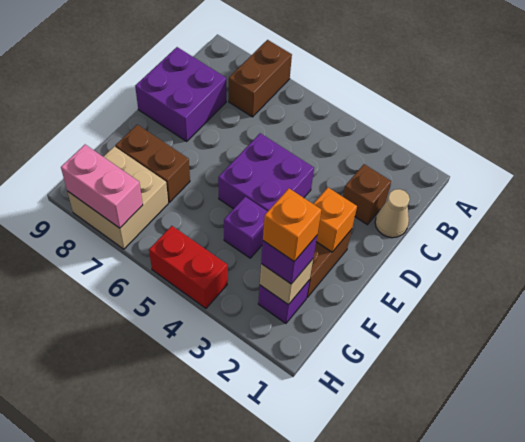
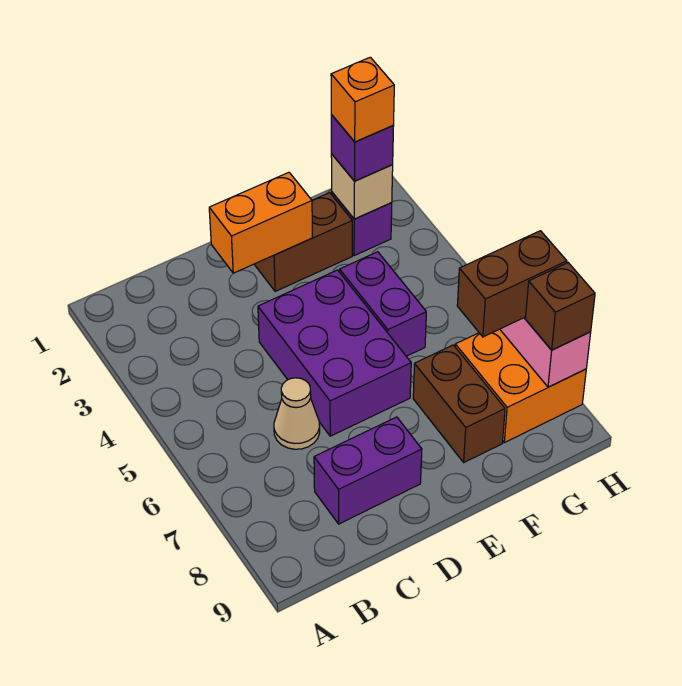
brown brick A7:B7 level 1 -> brown brick G7:H7 level 3
tan cone C1 level 1 -> tan cone C6 level 1
brown brick C2 level 1 -> brown brick H8 level 3
purple brick C8:D9 level 1 -> purple brick C8:D8 level 1
purple brick D4:E5 level 1 -> purple brick D4:E6 level 1
orange brick E2 level 2 -> orange brick D2:E2 level 2
purple brick F4 level 1 -> purple brick F4:F5 level 1
tan brick G7:H8 level 1 -> orange brick G7:H8 level 1
red brick H4:H5 level 1 -> none

